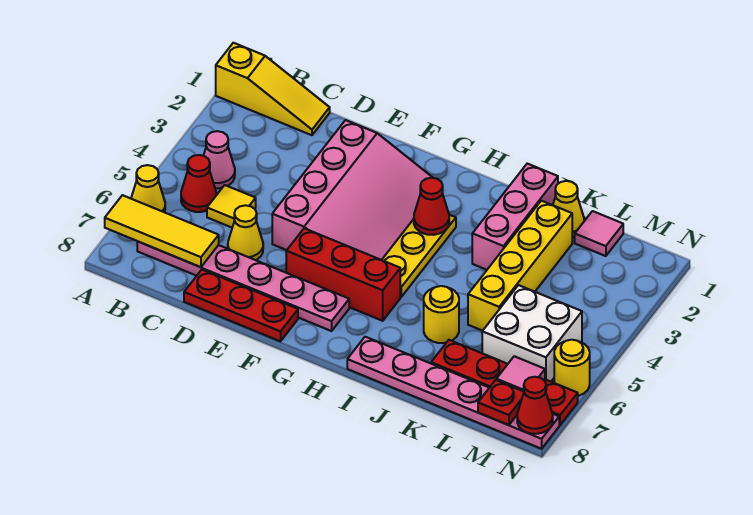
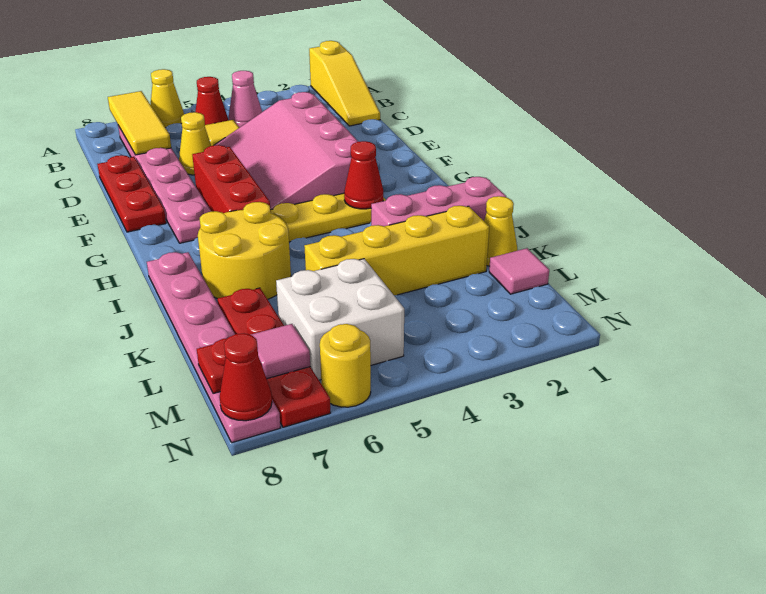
pink slope E2:G5 level 1 top E -> pink slope D3:G5 level 1 top 3
yellow round brick J6 level 1 -> yellow round brick I6:J7 level 1

